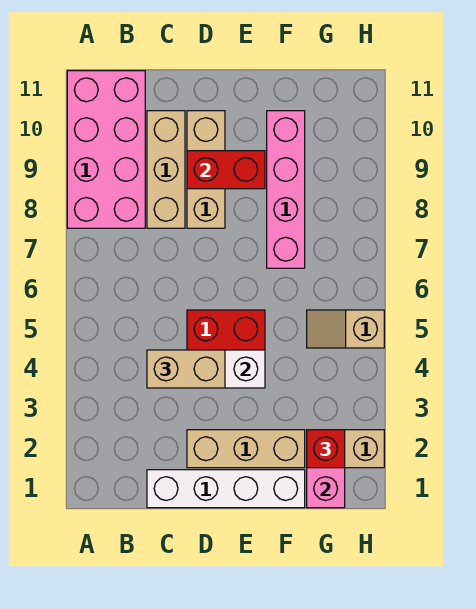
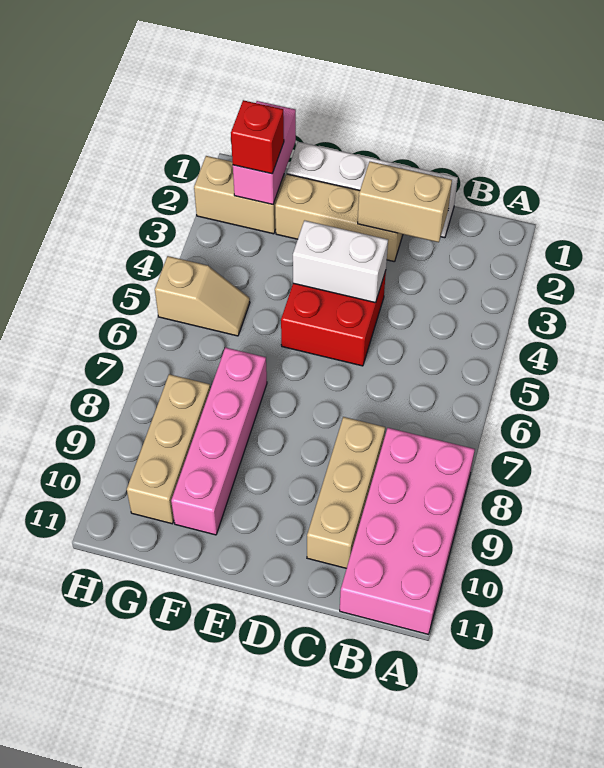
tan brick C4:D4 level 3 -> tan brick C2:D2 level 2
tan brick D8:D10 level 1 -> tan brick G8:G10 level 1
red brick D9:E9 level 2 -> none

